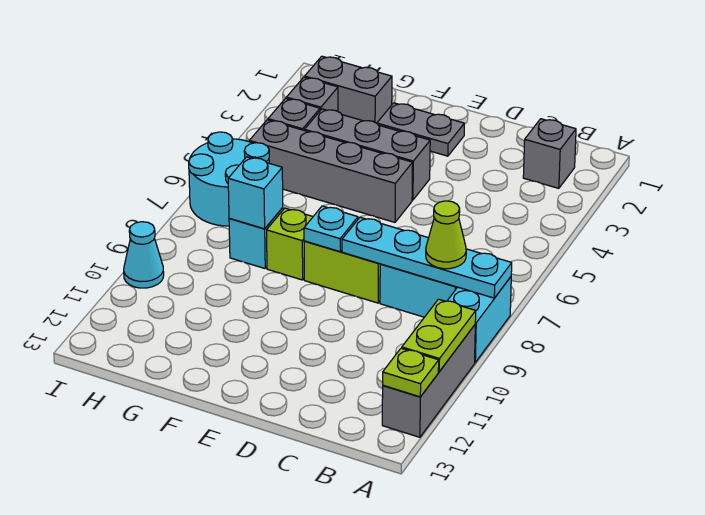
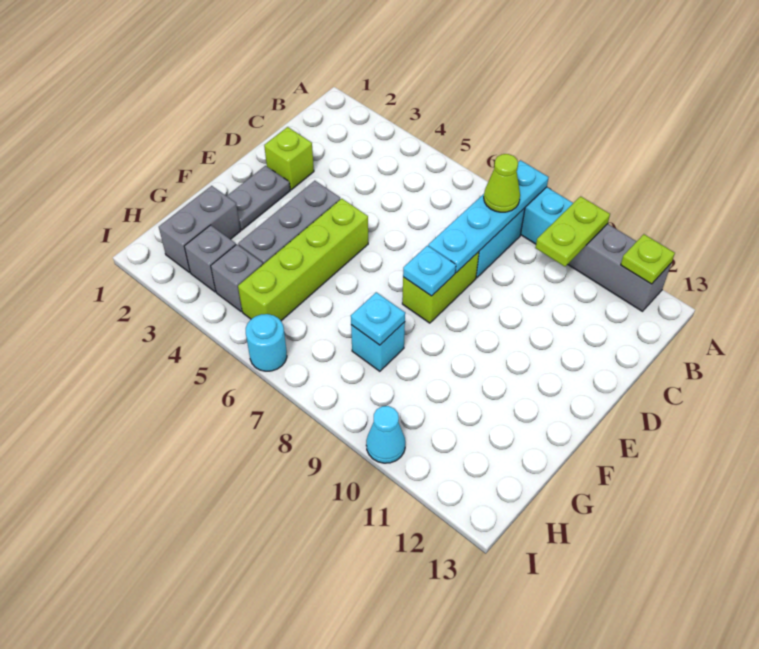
lime plate A10:A11 level 2 -> lime plate A10:B10 level 2
grey brick B2 level 1 -> none
grey brick E5:H5 level 1 -> lime brick E5:H5 level 1
lime brick F8 level 1 -> lime brick D2 level 1
cyan brick G8 level 2 -> cyan plate G8 level 2
cyan round brick H6:I7 level 1 -> cyan round brick I6 level 1

